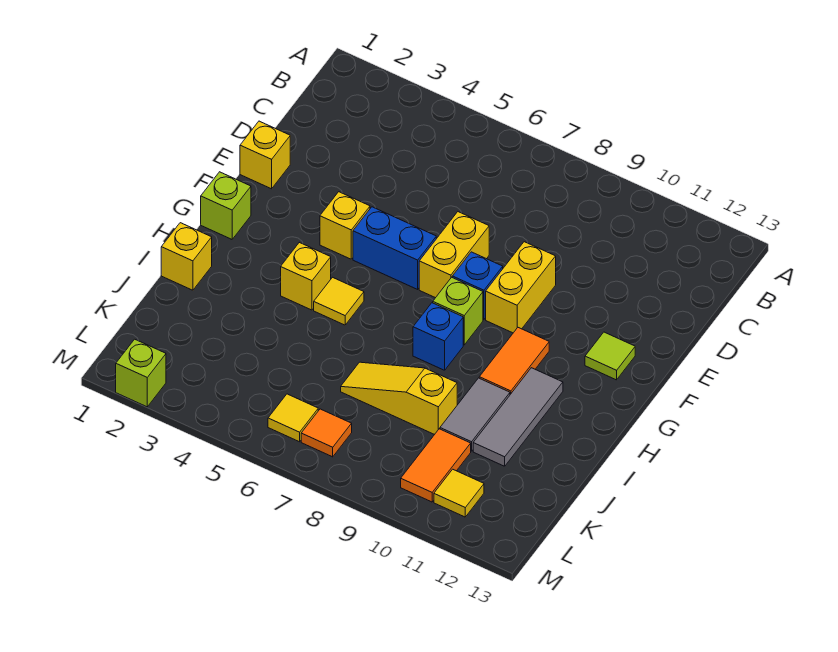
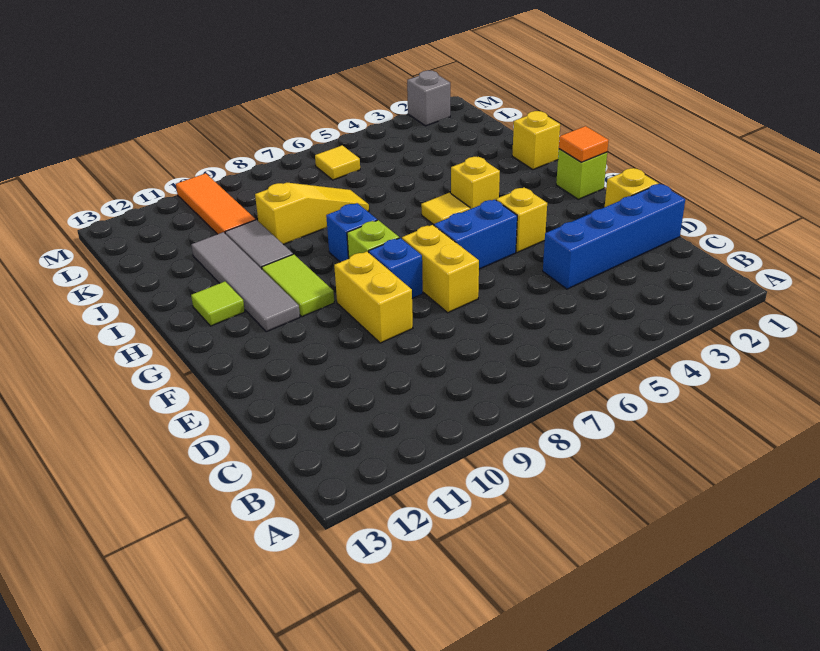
none -> blue brick D1:D4 level 1
lime tile F12 level 1 -> lime tile H12 level 1
orange tile G10:H10 level 1 -> lime tile G10:H10 level 1
grey tile H11:J11 level 1 -> grey tile G11:J11 level 1
orange tile K10:L10 level 1 -> orange tile K10:M10 level 1
orange tile L7 level 1 -> orange tile G1 level 2
yellow tile L11 level 1 -> none
lime brick M2 level 1 -> grey brick M2 level 1

